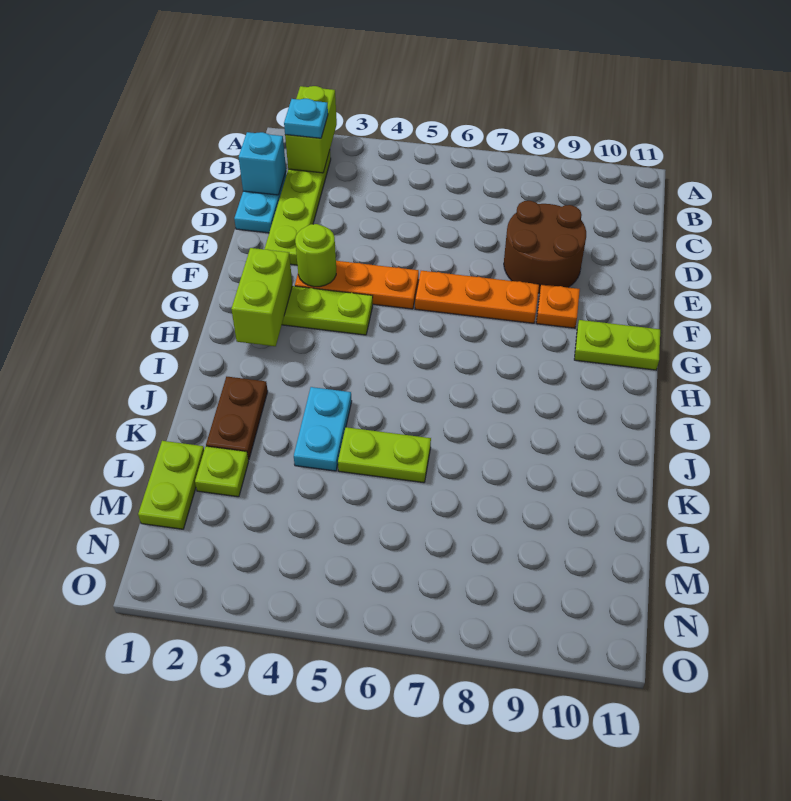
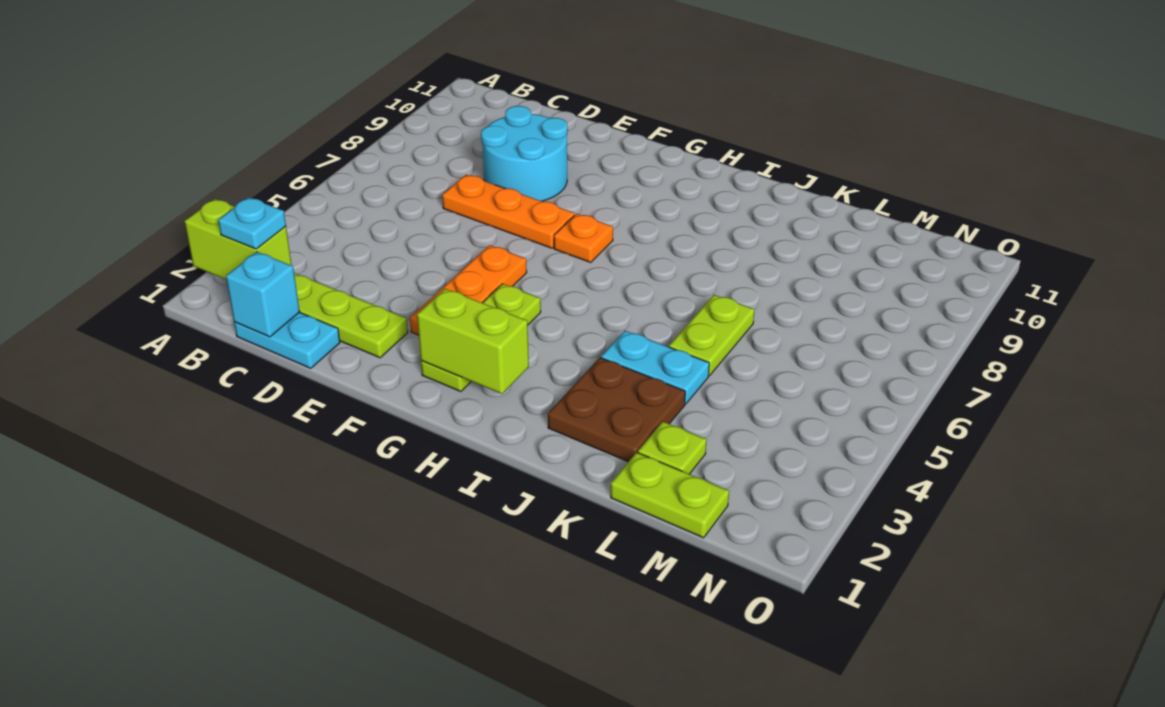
brown round brick D8:E9 level 1 -> cyan round brick D8:E9 level 1
lime round brick F3 level 2 -> none
orange plate F6:F8 level 1 -> orange plate D7:F7 level 1
orange plate F9 level 1 -> orange plate G7 level 1
lime plate G10:G11 level 1 -> none
brown plate J2:K2 level 1 -> brown plate J2:K3 level 1

